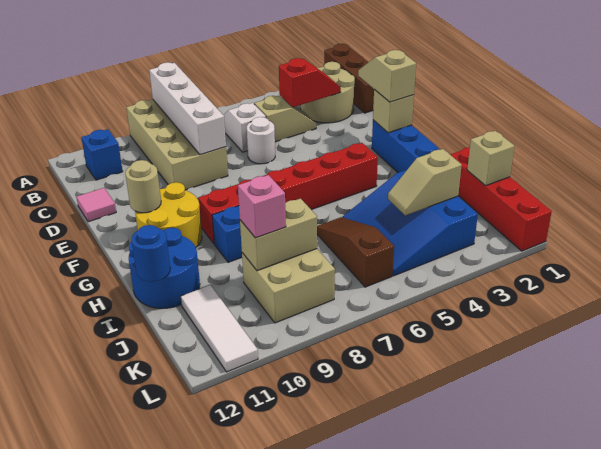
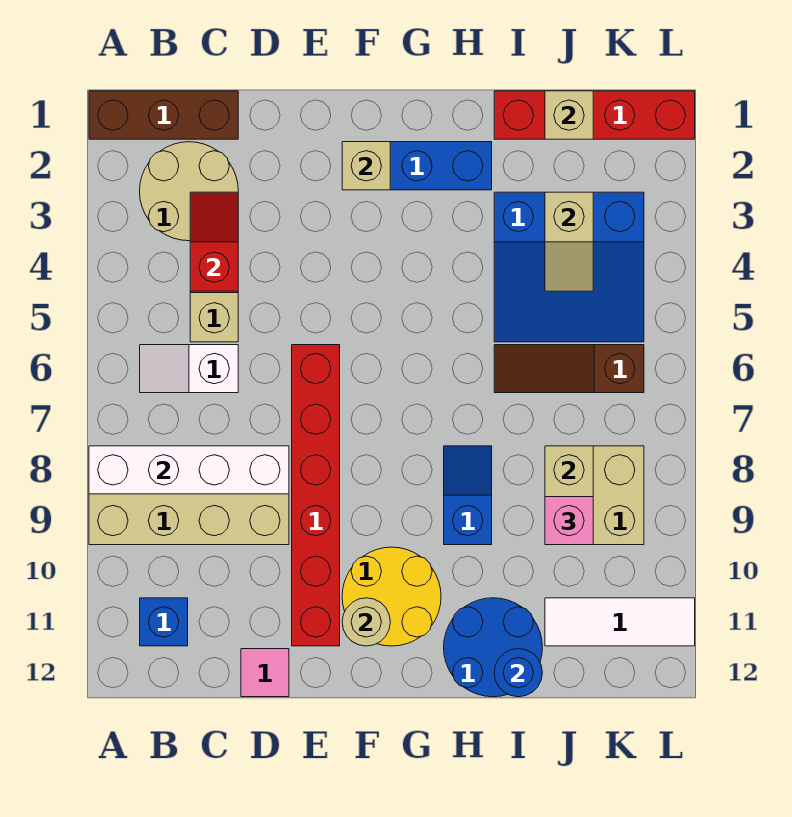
white round brick D6 level 1 -> none
tan slope E2:F2 level 3 top F -> none
red brick G4:G9 level 1 -> red brick E6:E11 level 1

